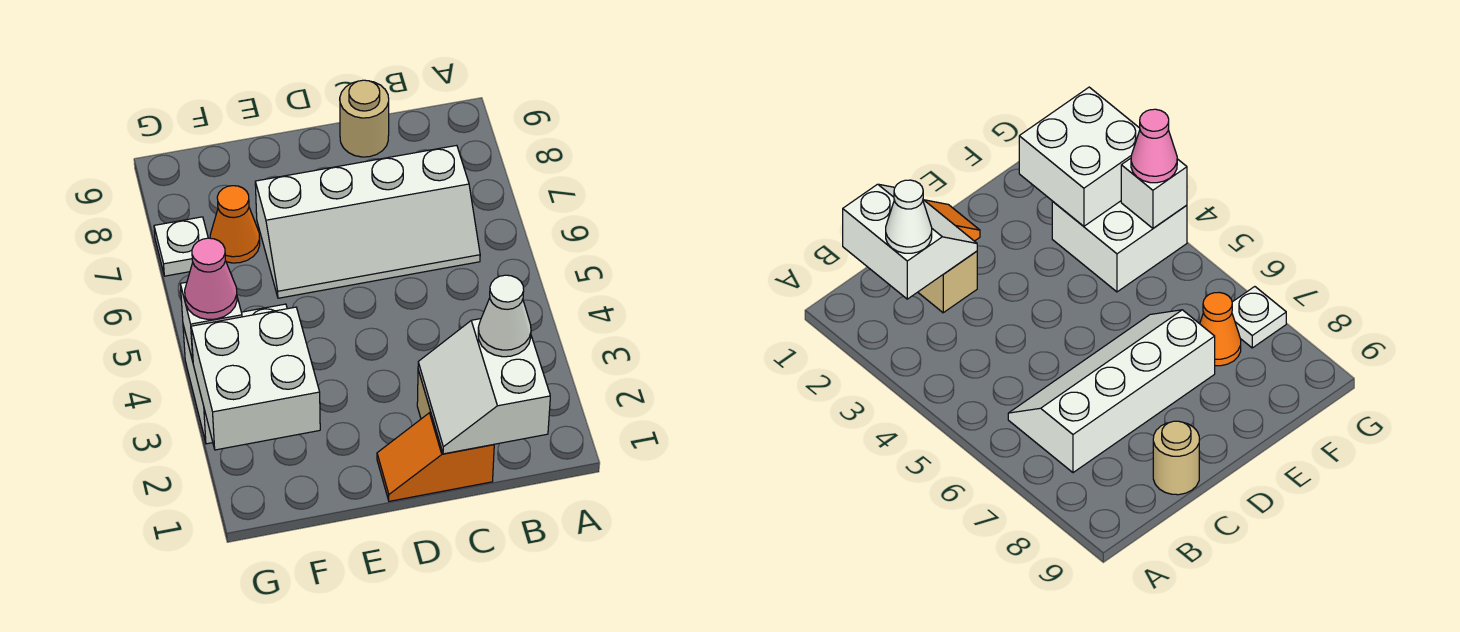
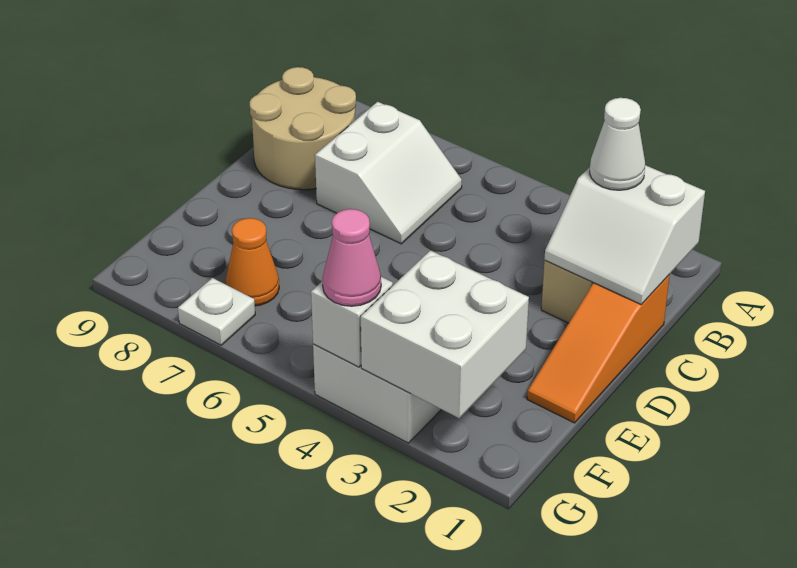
white slope B6:E7 level 1 top 7 -> white slope B6:C7 level 1 top 7
orange slope C1:D1 level 1 top C -> orange slope C1:E1 level 1 top C
tan round brick C9 level 1 -> tan round brick B8:C9 level 1

